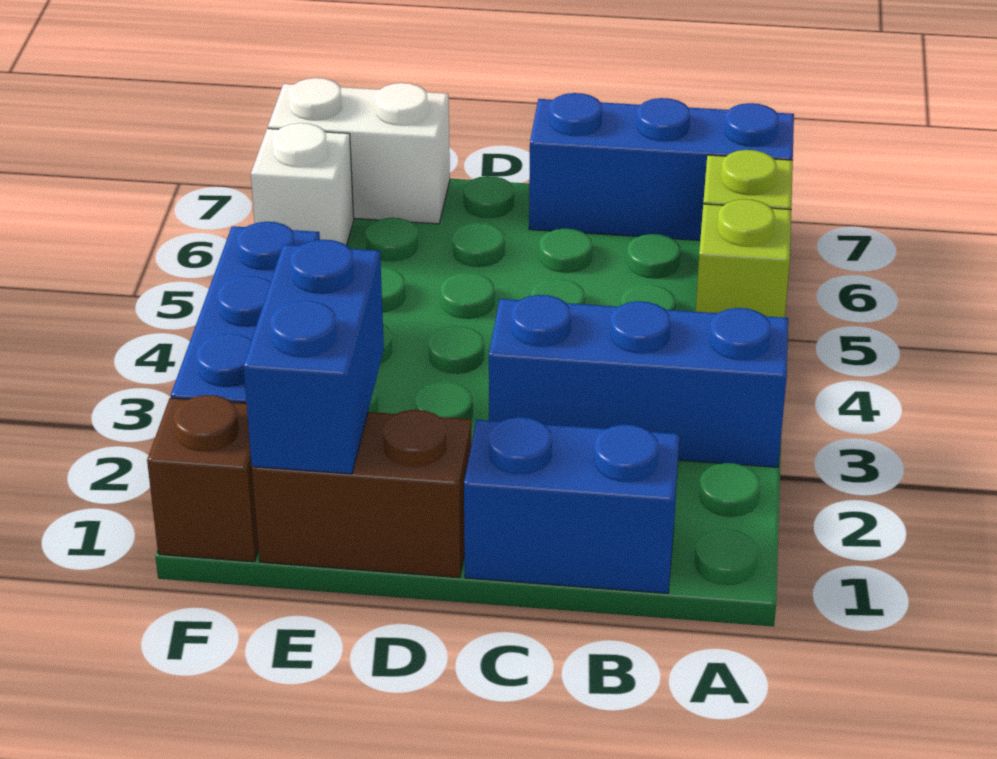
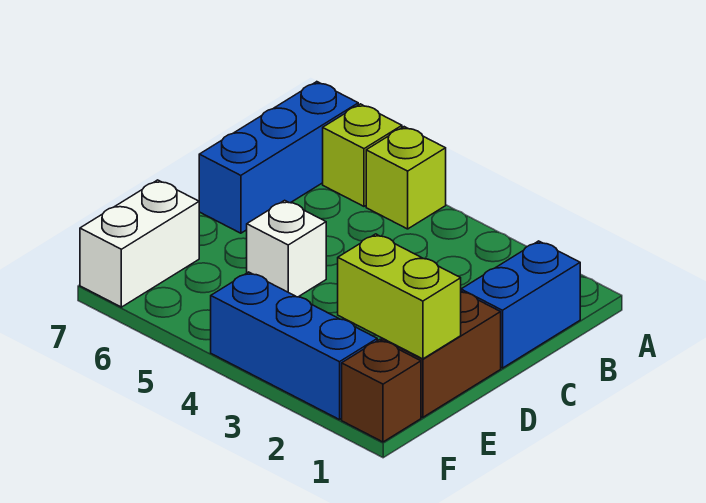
blue brick A3:C3 level 1 -> none
blue brick E1:E2 level 2 -> lime brick E1:E2 level 2
white brick F6 level 1 -> white brick D5 level 1

